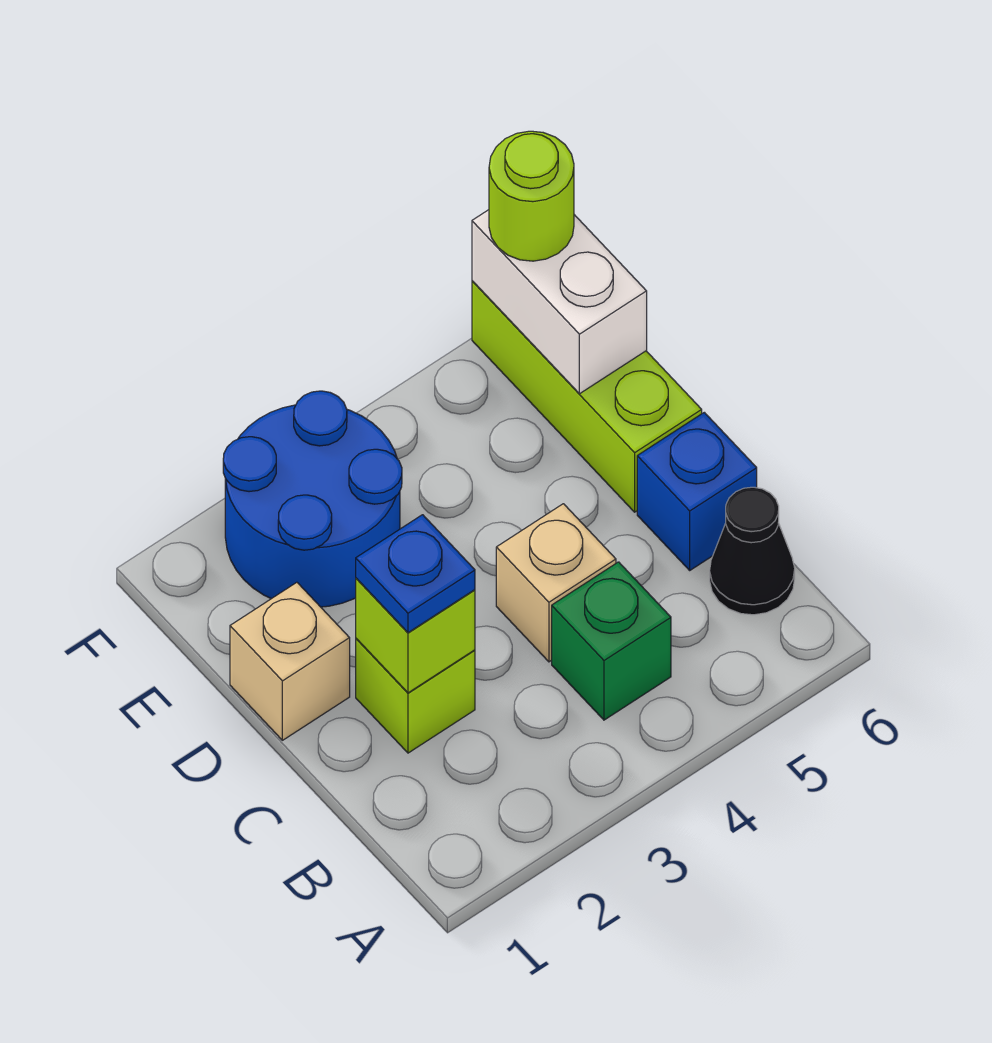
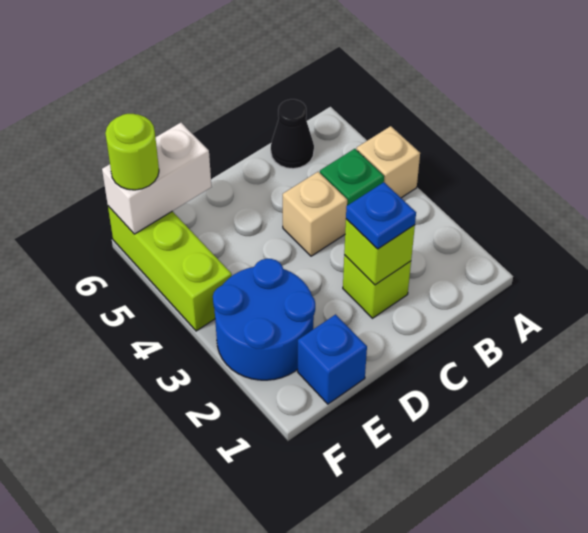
blue brick C6 level 1 -> blue brick E1 level 1
tan brick D1 level 1 -> tan brick A4 level 1
lime brick D6:F6 level 1 -> lime brick F4:F6 level 1

